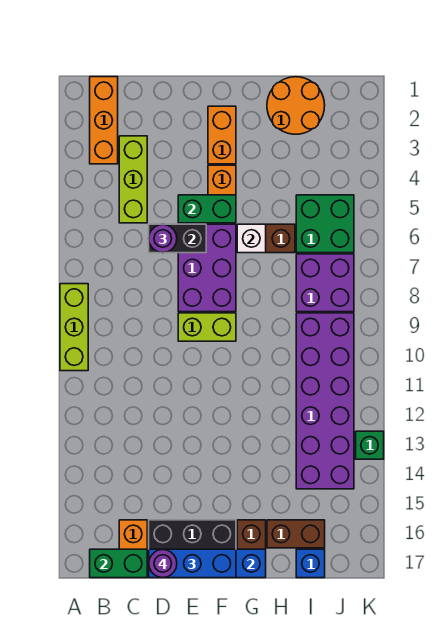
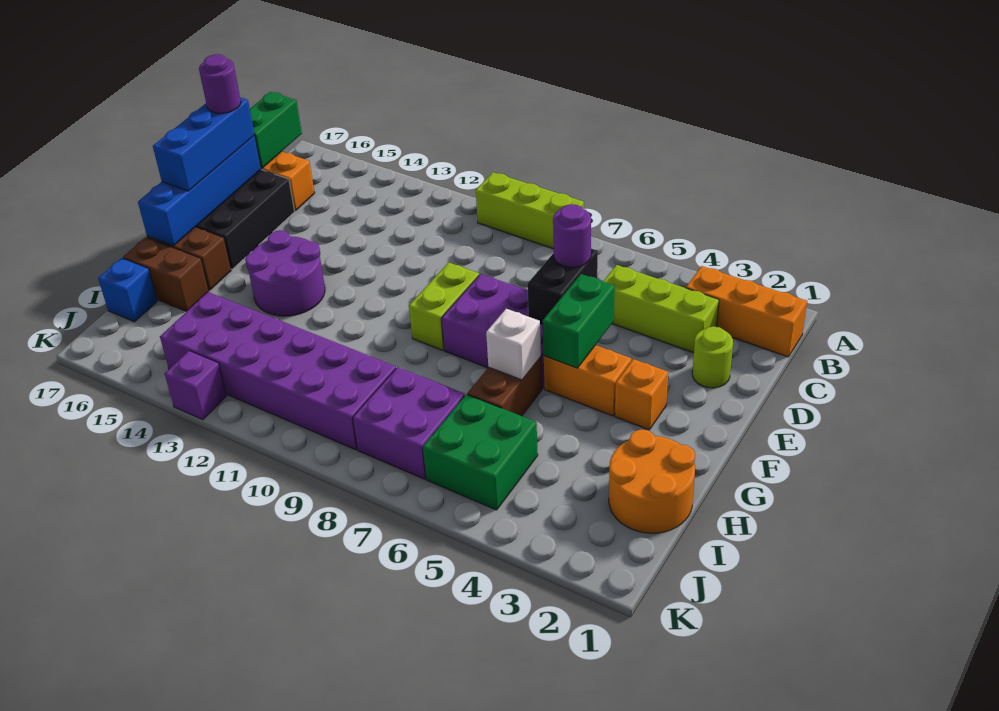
none -> lime round brick D2 level 1
orange brick F2:F3 level 1 -> orange brick F3 level 1
none -> purple round brick F13:G14 level 1
brown brick H16:I16 level 1 -> brown brick H16:H17 level 1
green brick K13 level 1 -> purple brick K13 level 1

